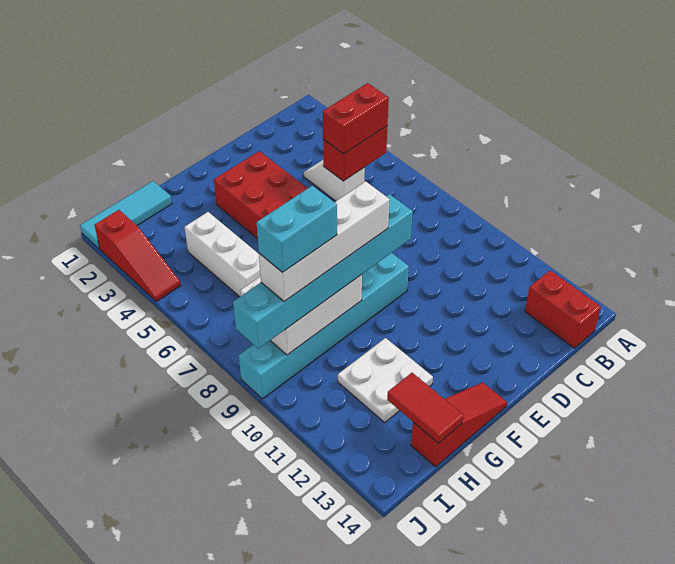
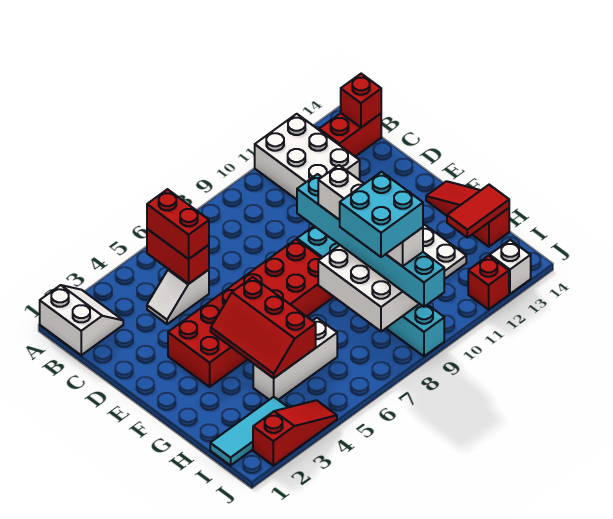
none -> white slope A1:B2 level 1 top 1
none -> white brick A11:C12 level 1
none -> red brick B14 level 2
none -> red slope F4:H5 level 2 top 5
cyan tile H1:J1 level 1 -> cyan tile I1:I3 level 1
cyan brick H9:I9 level 5 -> cyan brick H8:I9 level 5
none -> red brick J12 level 1
none -> white brick J13 level 1

